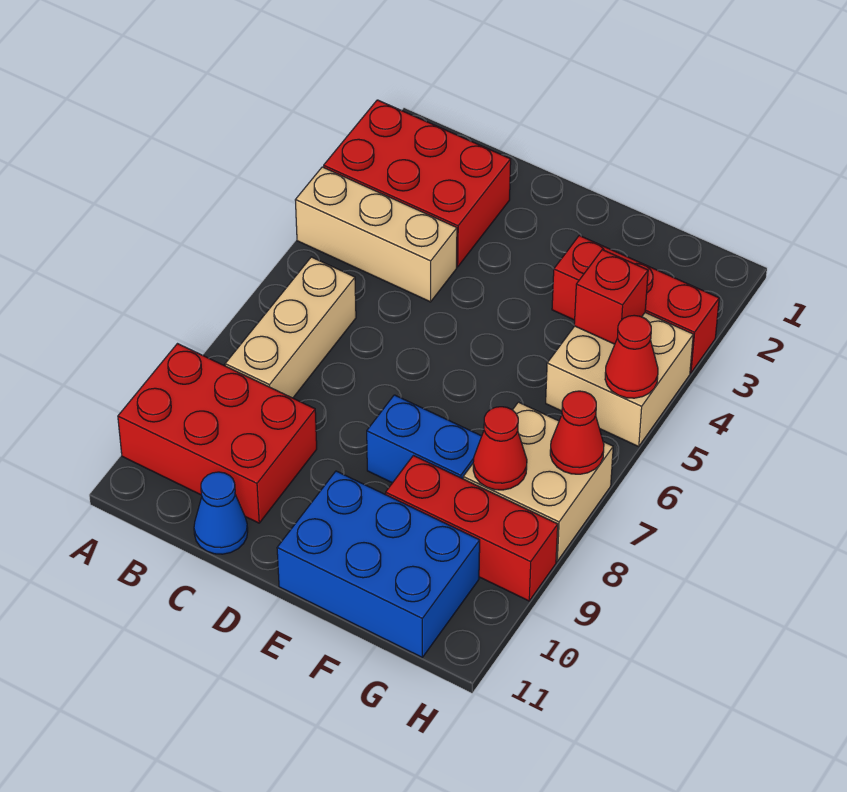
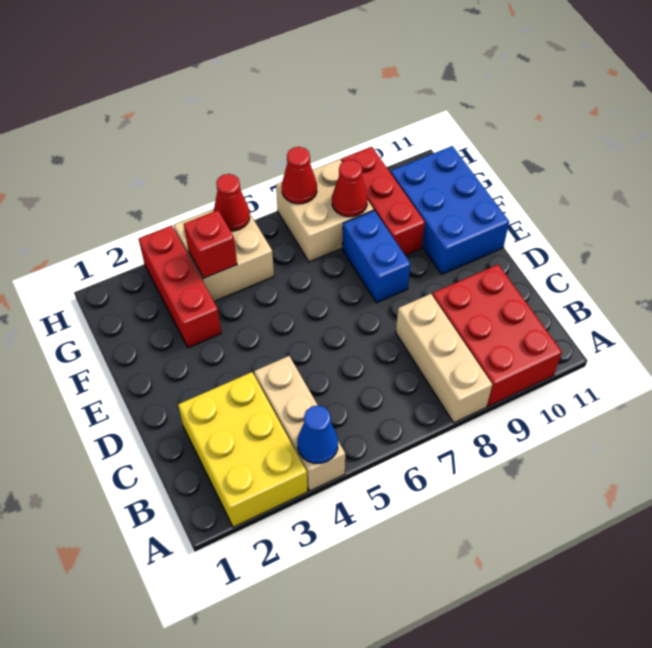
red brick A2:C3 level 1 -> yellow brick A2:C3 level 1
tan brick B6:B8 level 1 -> tan brick A8:C8 level 1
blue cone C11 level 1 -> blue cone A4 level 2

